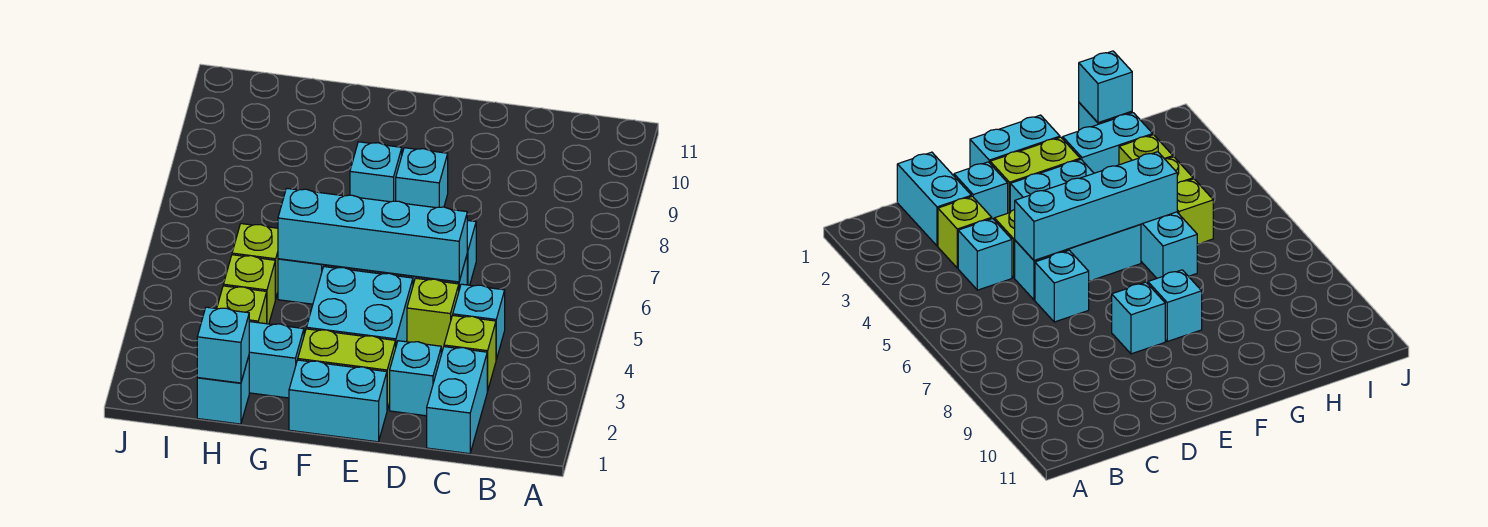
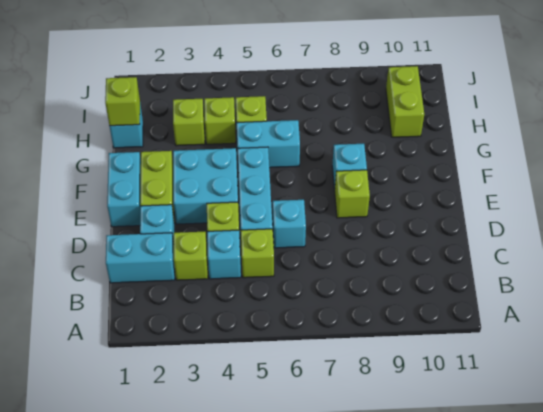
none -> lime brick C5 level 1
cyan brick D5:G5 level 2 -> none
cyan brick E8 level 1 -> lime brick E8 level 1
cyan brick G2:H2 level 1 -> none
cyan brick H1 level 2 -> lime brick H1 level 2
none -> lime brick H10:I10 level 1

